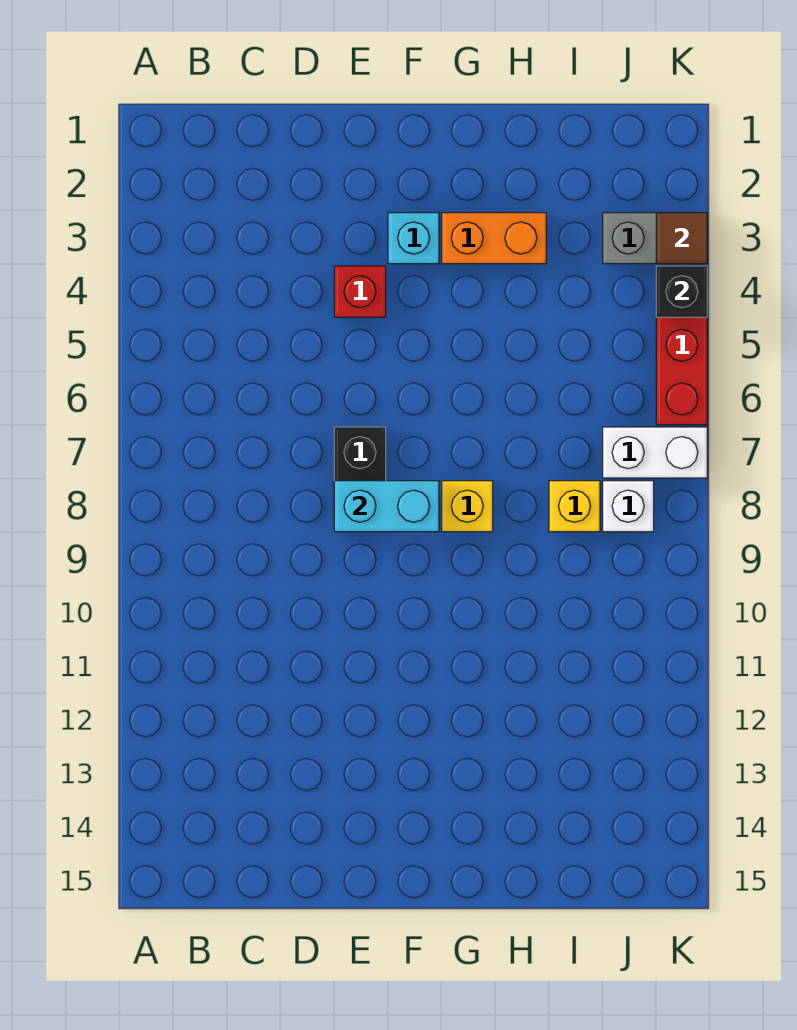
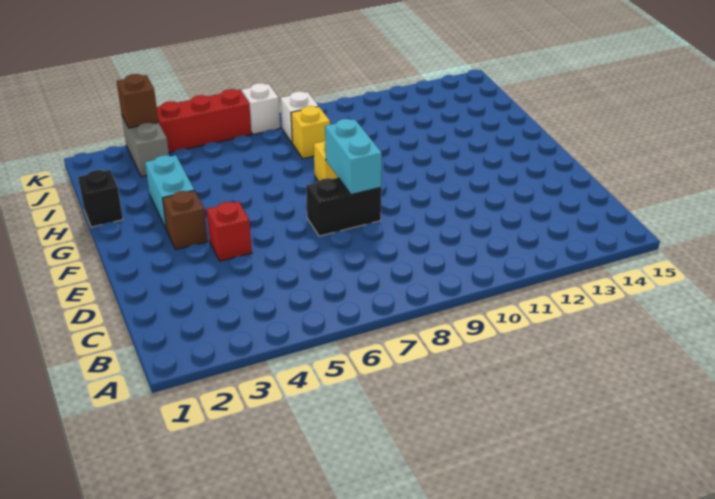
cyan brick F3 level 1 -> brown brick F3 level 1
orange brick G3:H3 level 1 -> cyan brick G3:H3 level 1
white brick J7:K7 level 1 -> white brick K7 level 1
brown tile K3 level 2 -> brown brick K3 level 2
black brick K4 level 2 -> black brick H1 level 1

